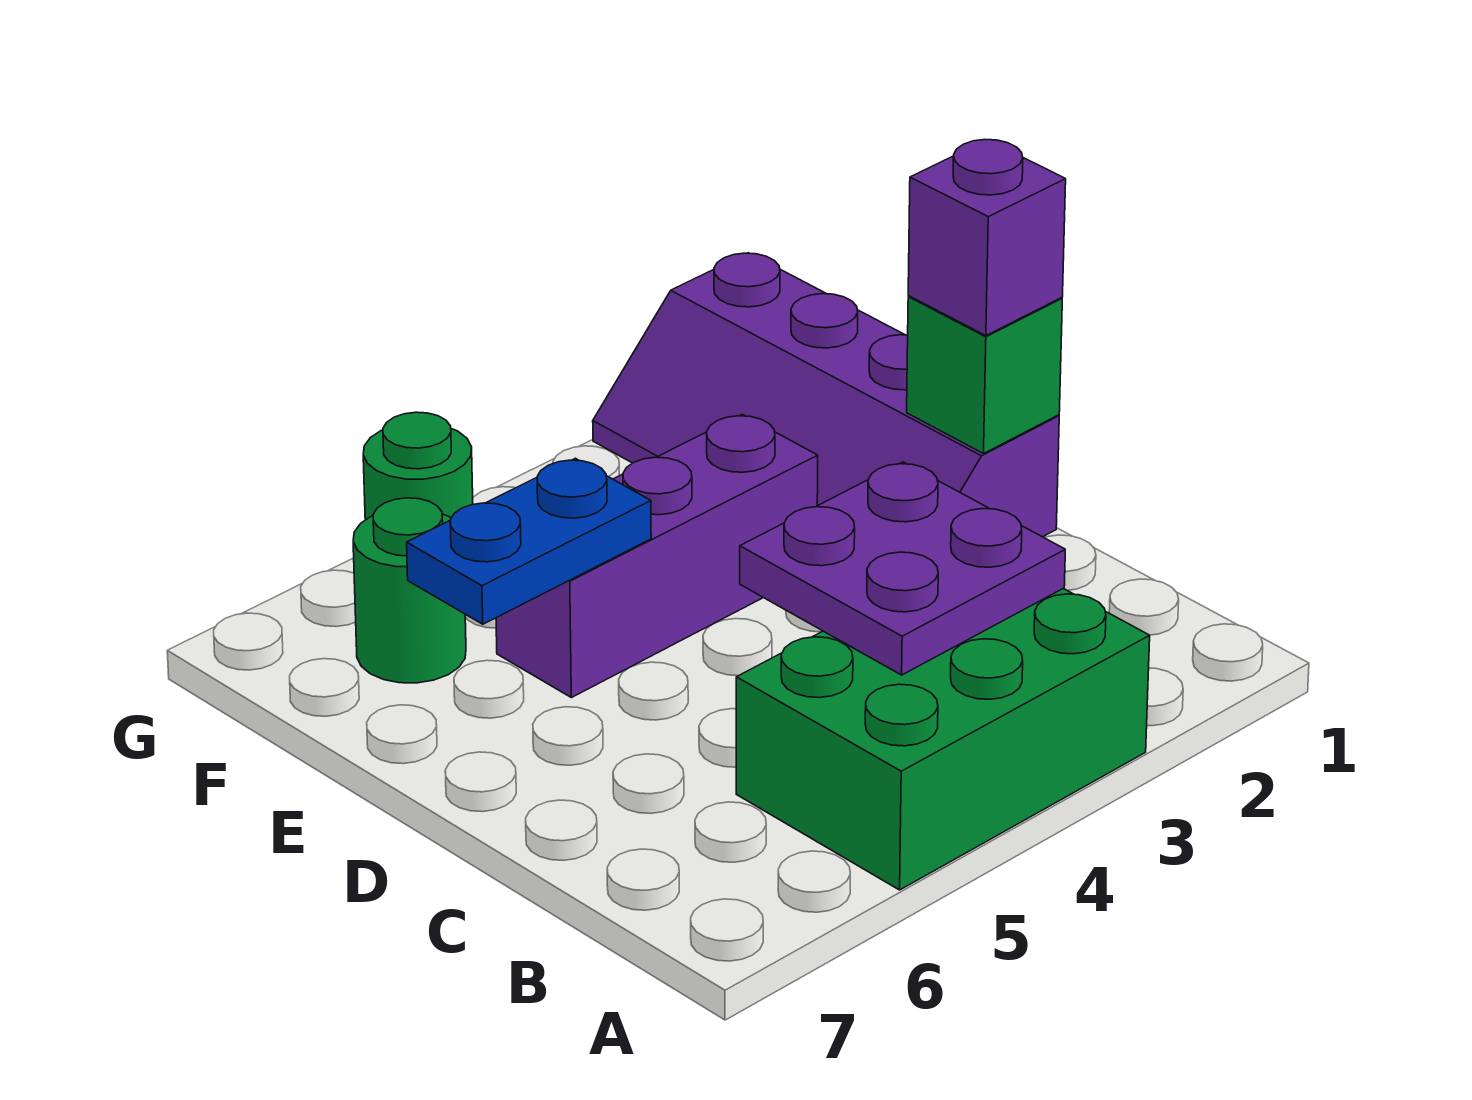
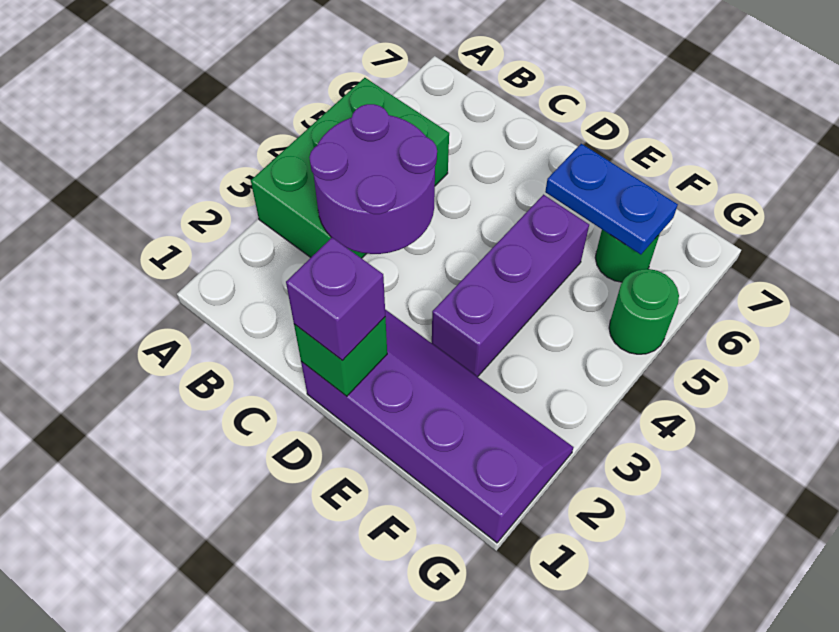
purple plate B3:C4 level 2 -> purple round brick B3:C4 level 2
blue plate E5:E6 level 2 -> blue plate E6:F6 level 2

